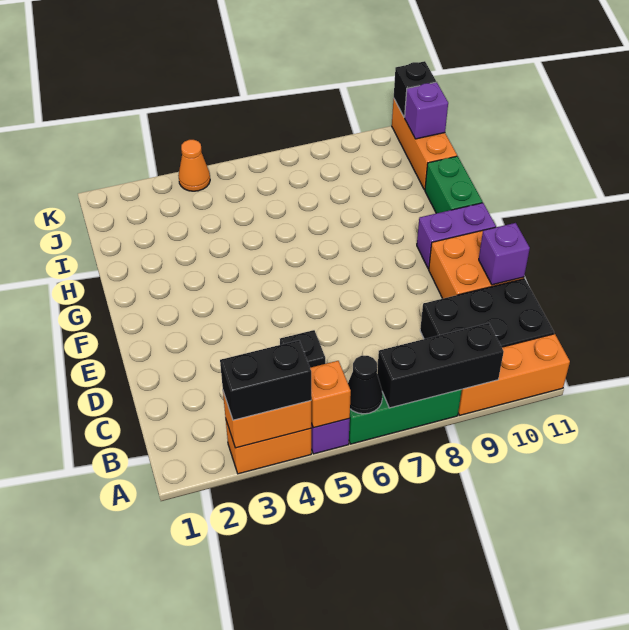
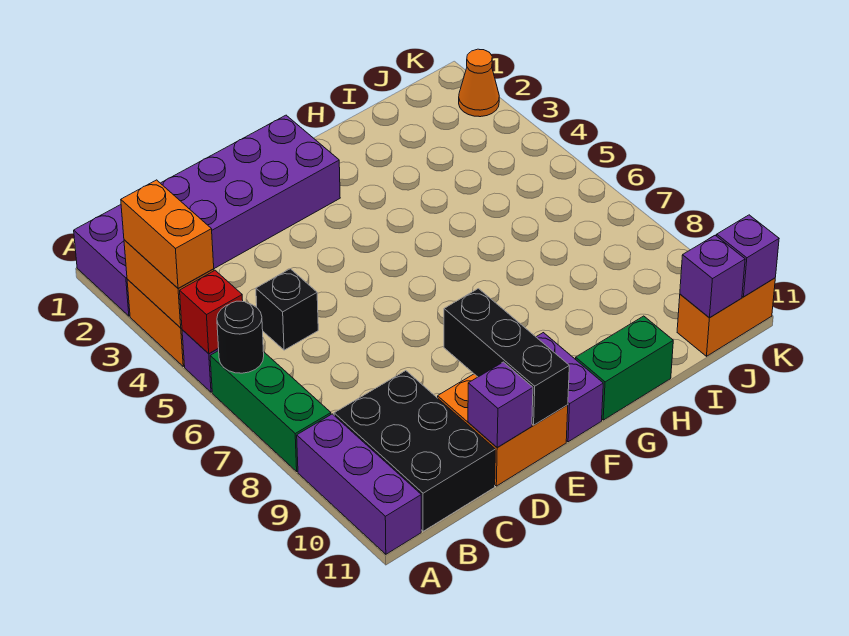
none -> purple brick A1:F2 level 1
black brick A3:A4 level 3 -> orange brick A3:A4 level 3
orange brick A5 level 2 -> red brick A5 level 2
black cone A6 level 2 -> black round brick A6 level 2
black brick A7:A9 level 2 -> black brick E9:E11 level 2
orange brick A9:A11 level 1 -> purple brick A9:A11 level 1
orange brick I11:K11 level 1 -> orange brick J11:K11 level 1
orange cone K4 level 1 -> orange cone K2 level 1
black brick K11 level 2 -> purple brick K11 level 2

